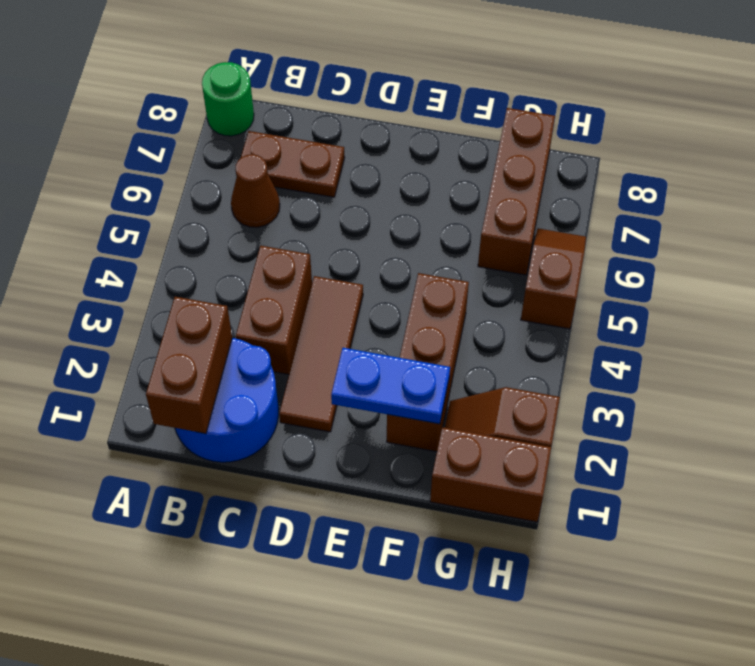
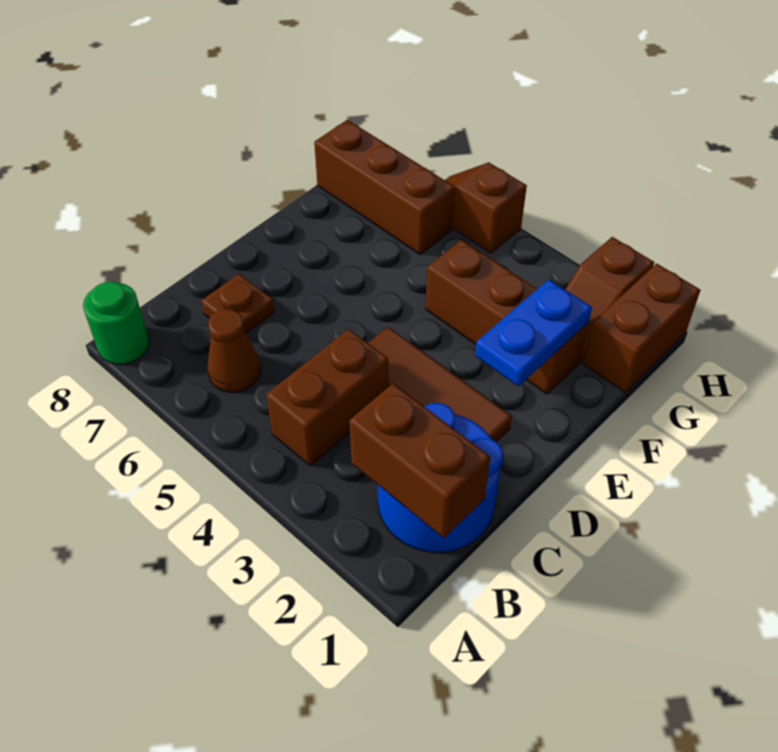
brown plate B7:C7 level 1 -> brown plate C7 level 1
brown brick C3:C4 level 1 -> brown brick B4:C4 level 1

